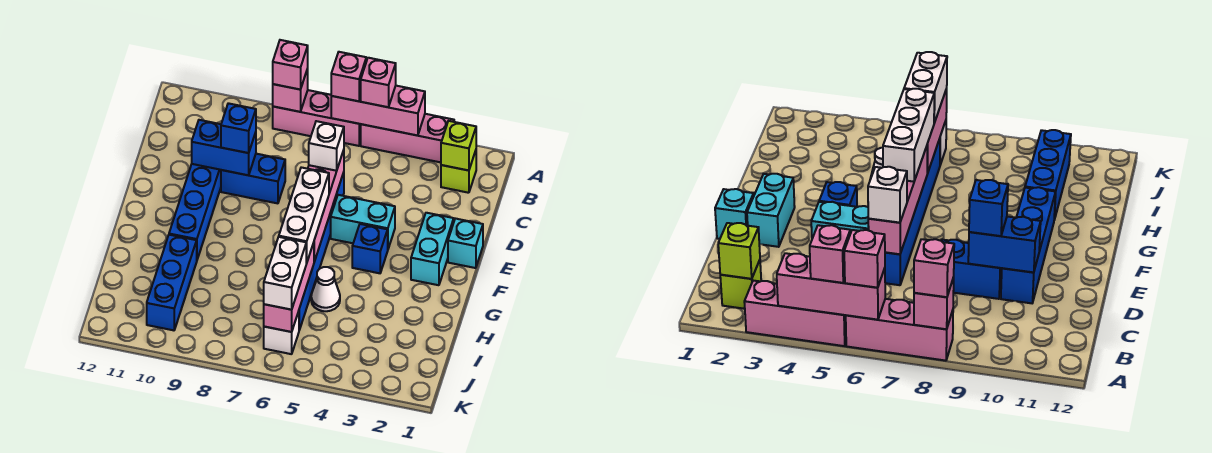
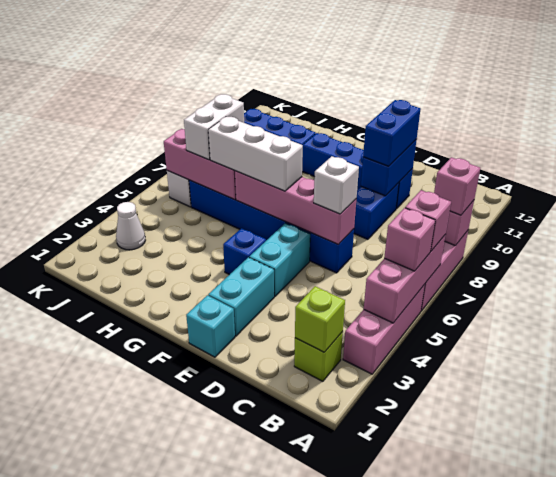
blue brick D9 level 3 -> blue brick D9:D10 level 3
cyan brick E2:F2 level 1 -> cyan brick E2:E3 level 1
white cone H5 level 1 -> white cone J3 level 1
white brick I6:J6 level 3 -> white brick I6:I7 level 3

